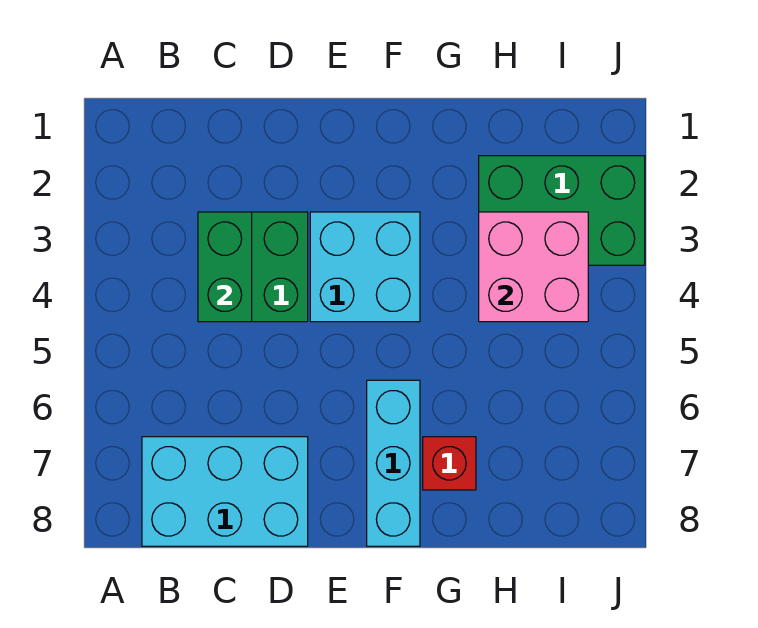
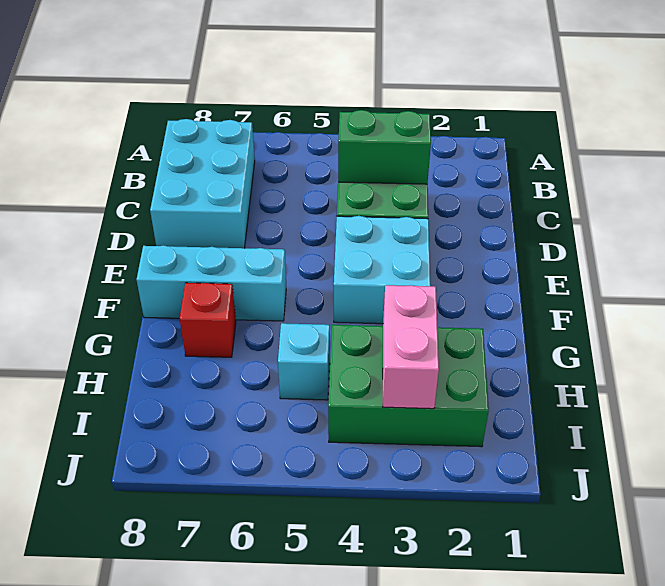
green brick H2:J3 level 1 -> green brick H2:I4 level 1
pink brick H3:I4 level 2 -> pink brick H3:I3 level 2
none -> cyan brick H5 level 1

